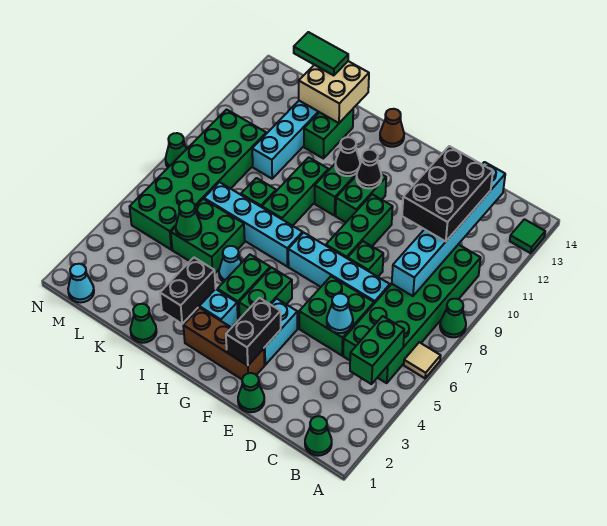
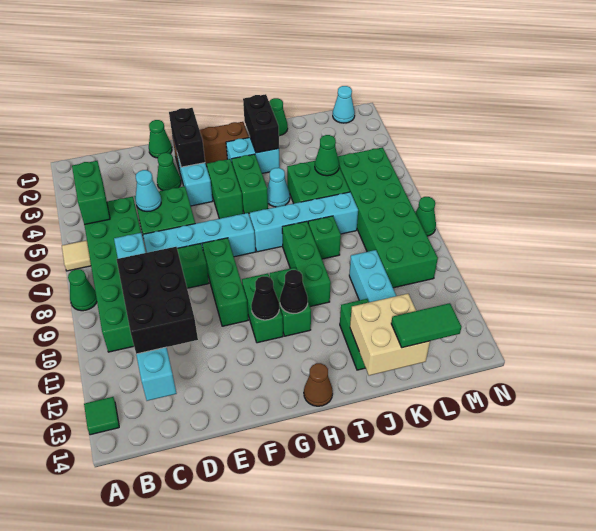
green cone B1 level 1 -> green cone E3 level 1

